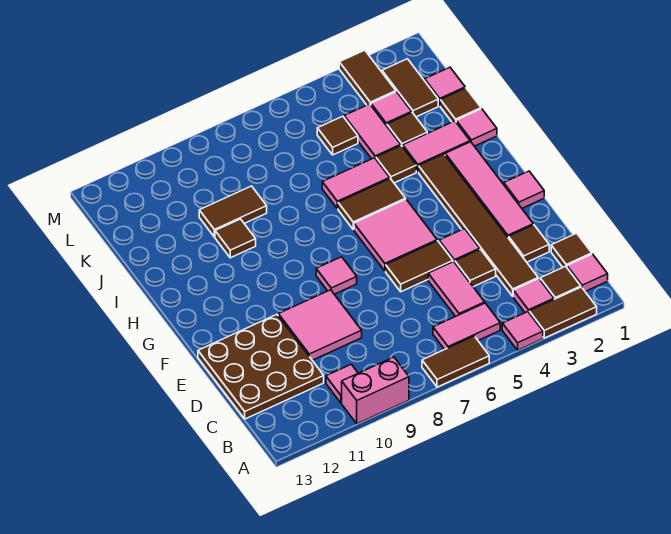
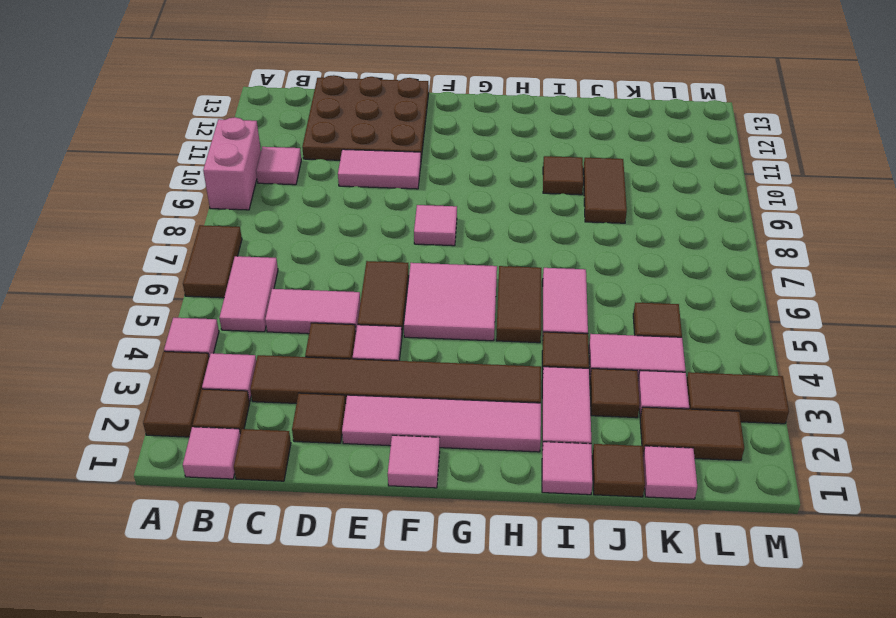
pink tile D9:E10 level 1 -> pink tile D10:E10 level 1

